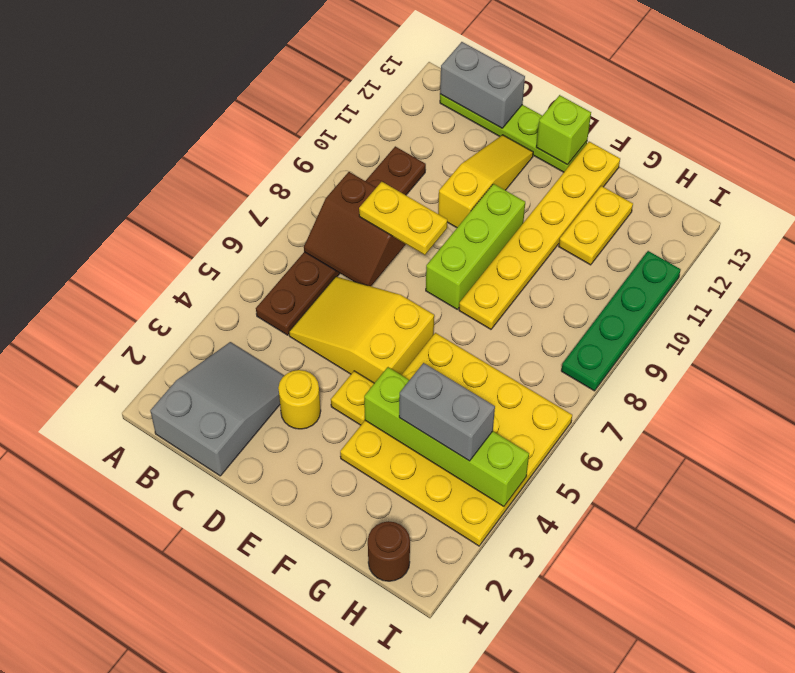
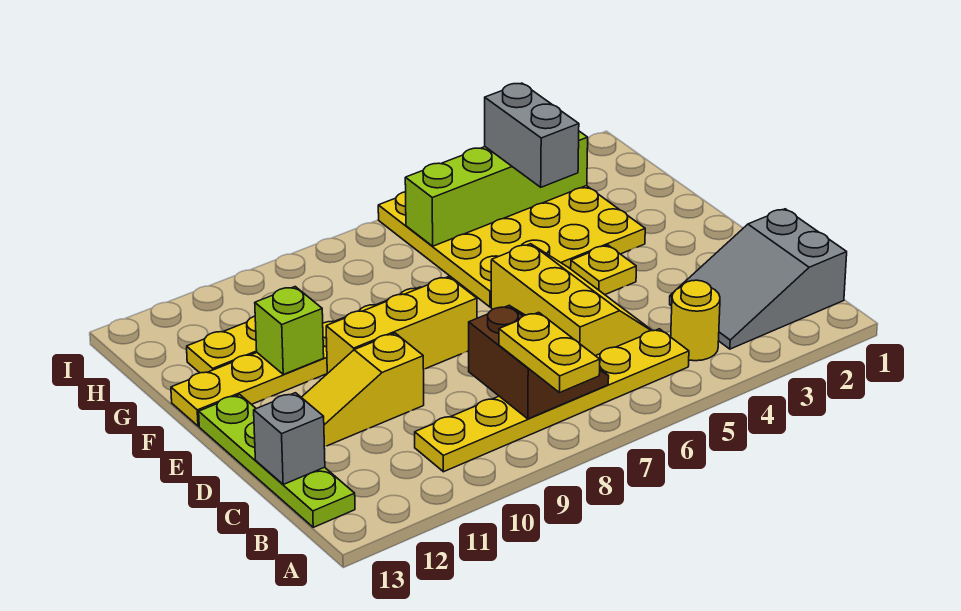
brown plate B5:B10 level 1 -> yellow plate B5:B10 level 1
grey brick B13:C13 level 2 -> grey brick C13 level 2
yellow slope C5:E6 level 1 top E -> yellow slope C5:E6 level 1 top 6
yellow plate C8:D8 level 3 -> yellow plate A8:B8 level 3
yellow round brick D3 level 1 -> yellow round brick B4 level 1
lime brick E8:E10 level 1 -> yellow brick E8:E10 level 1
lime brick E13 level 2 -> lime brick F11 level 2
lime brick F4:I4 level 2 -> lime brick H3:H6 level 2
brown round brick H1 level 1 -> none
green plate I8:I11 level 1 -> none

